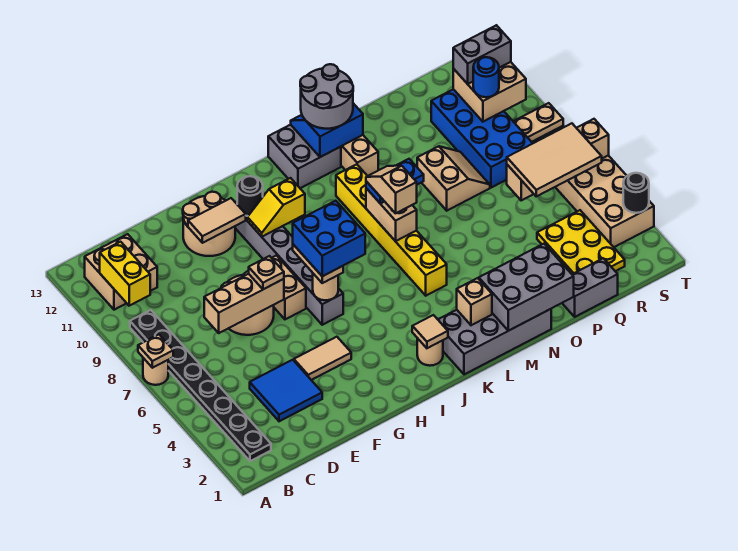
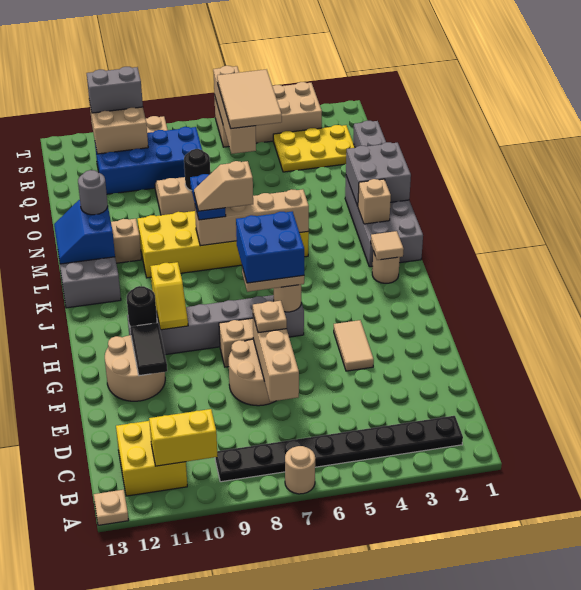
tan plate A7 level 2 -> tan plate A13 level 1
tan brick B11:C12 level 1 -> yellow brick B11:C12 level 1
blue tile D3:E4 level 1 -> none
tan tile F11:G11 level 2 -> black tile F11:G11 level 2
yellow brick L5:L10 level 1 -> yellow brick L5:M10 level 1
tan brick L7:L8 level 2 -> tan brick L5:L8 level 2
grey round brick L12:M13 level 3 -> grey round brick M12 level 3
grey brick M1:O2 level 2 -> grey brick M1:N2 level 2
blue round brick R10 level 3 -> none
grey brick R11:S11 level 3 -> grey brick S10:S11 level 3
black round brick T3 level 2 -> black round brick O8 level 2

